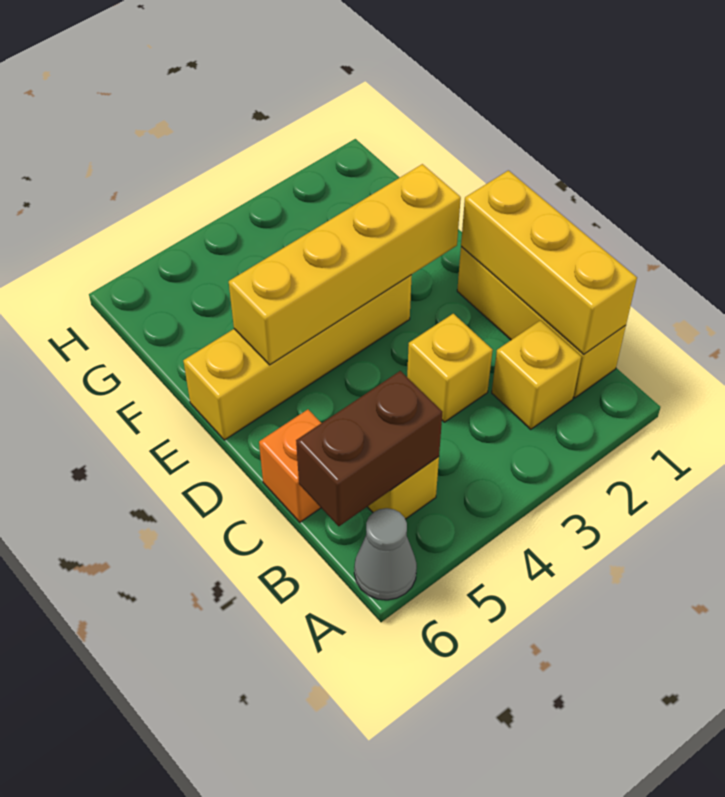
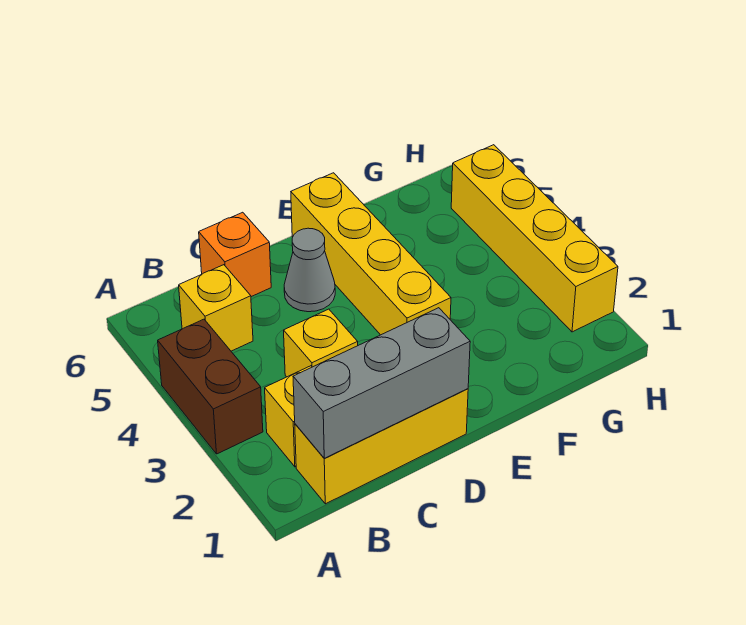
grey cone A6 level 1 -> grey cone D5 level 1
yellow brick B1:D1 level 2 -> grey brick B1:D1 level 2
brown brick B5:B6 level 2 -> brown brick A3:A4 level 1
yellow brick E2:E5 level 2 -> yellow brick H2:H5 level 1

